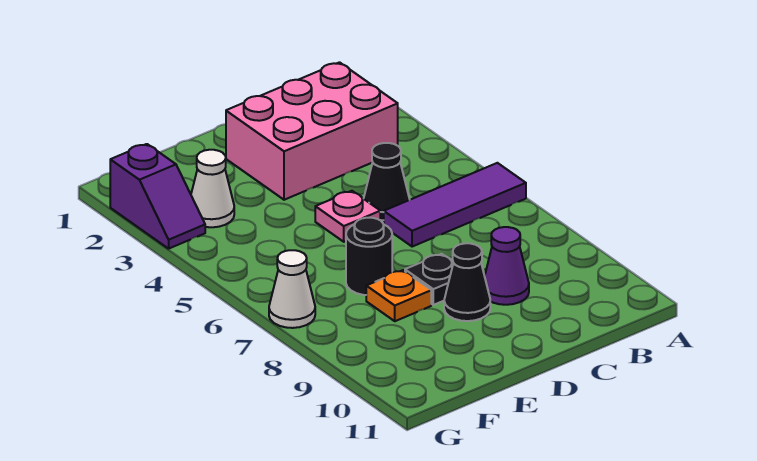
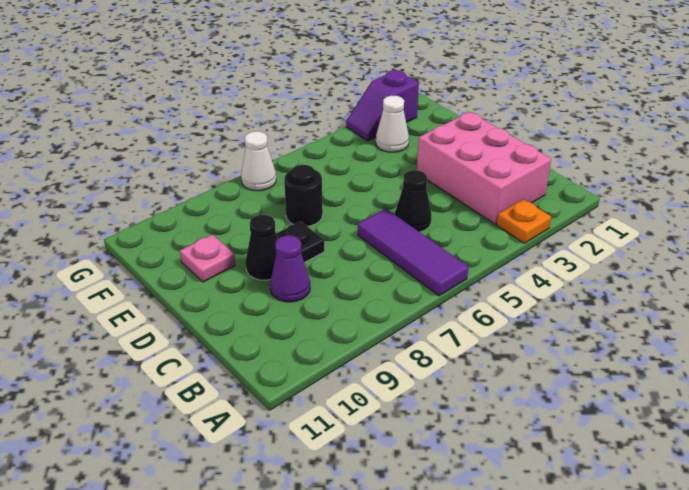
pink plate D5 level 1 -> pink plate E10 level 1
orange plate E8 level 1 -> orange plate A3 level 1

